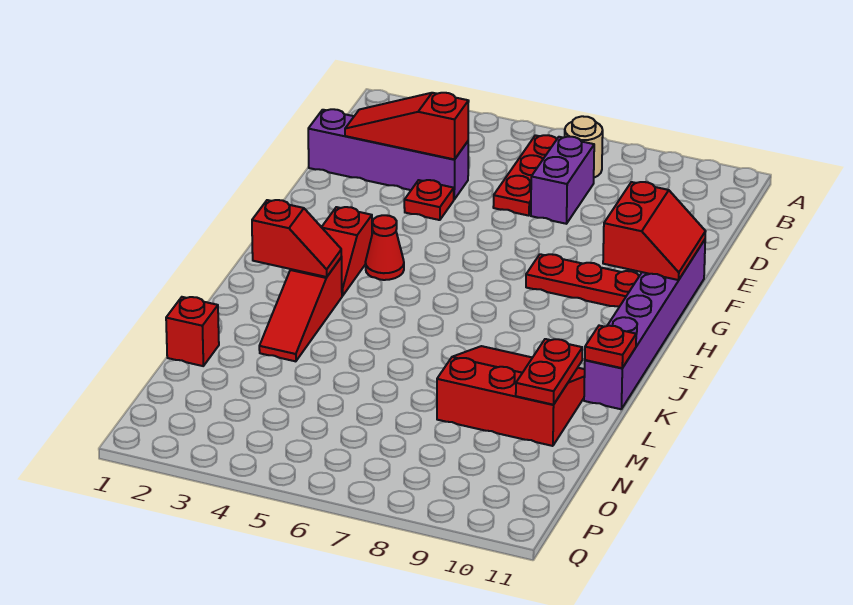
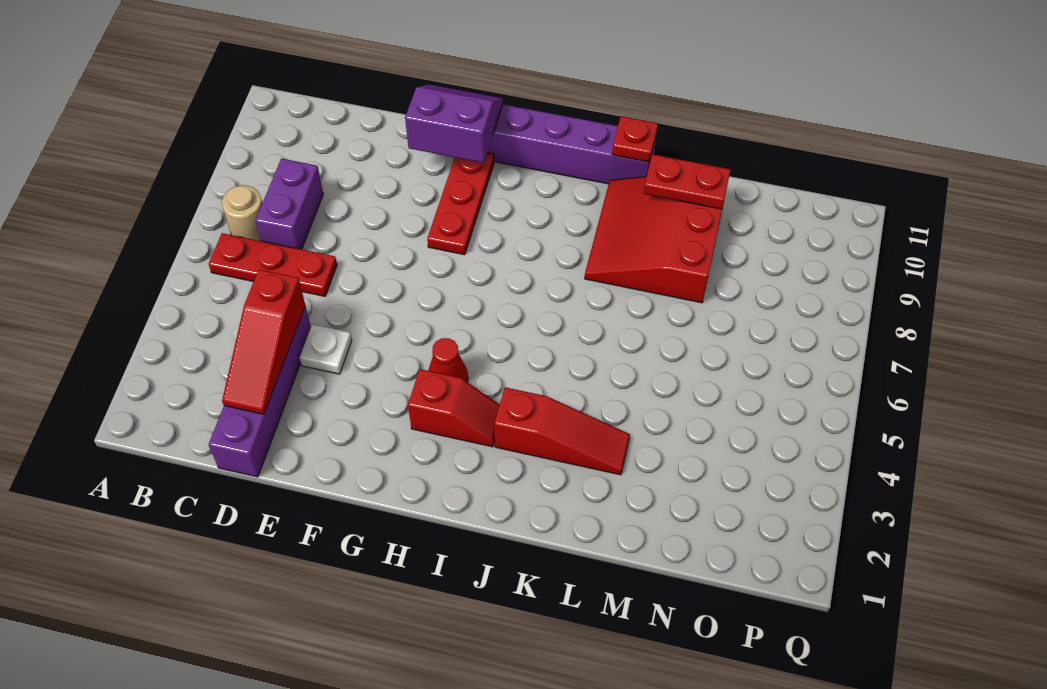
purple brick C7:D7 level 1 -> purple brick C7:C8 level 1
red plate E4 level 1 -> white plate E4 level 1
red slope F10:G11 level 2 top 10 -> purple slope F10:G11 level 2 top 10
red slope J2:J3 level 2 top 2 -> none
red brick M1 level 1 -> none

